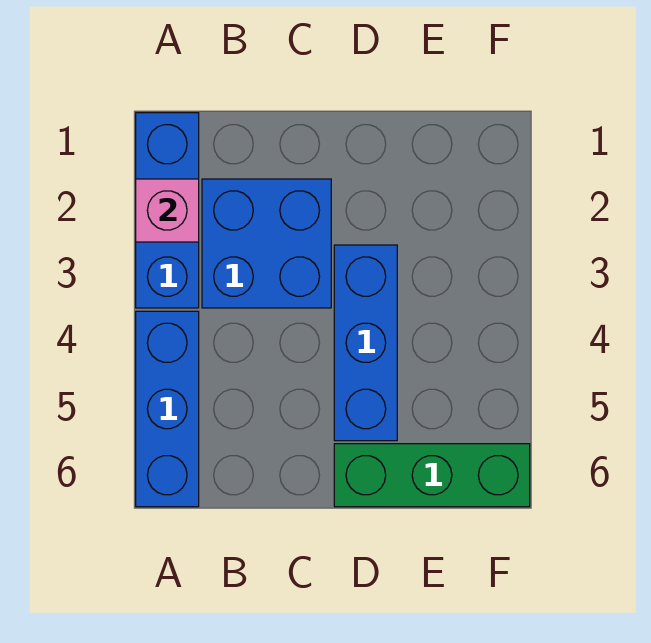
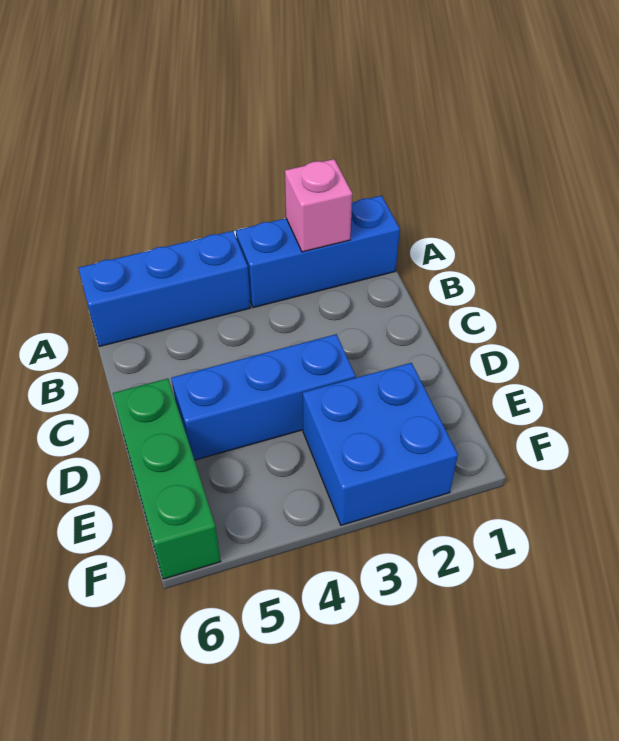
blue brick B2:C3 level 1 -> blue brick E2:F3 level 1

